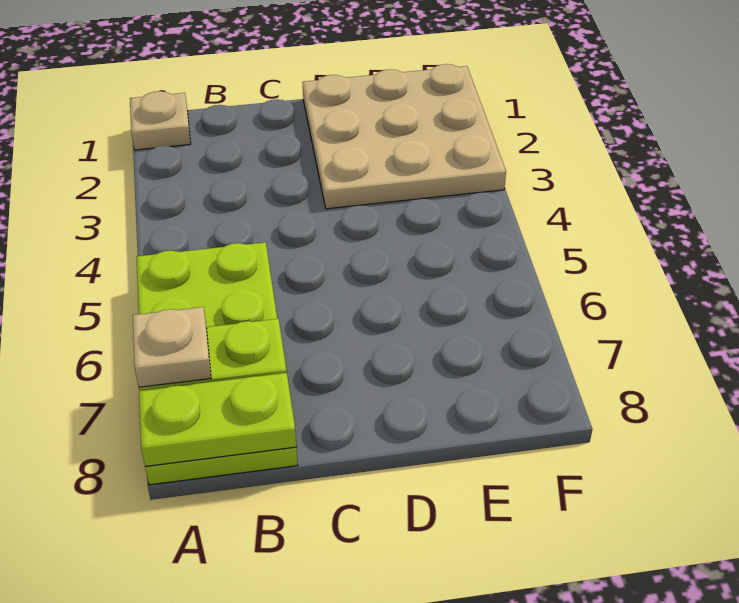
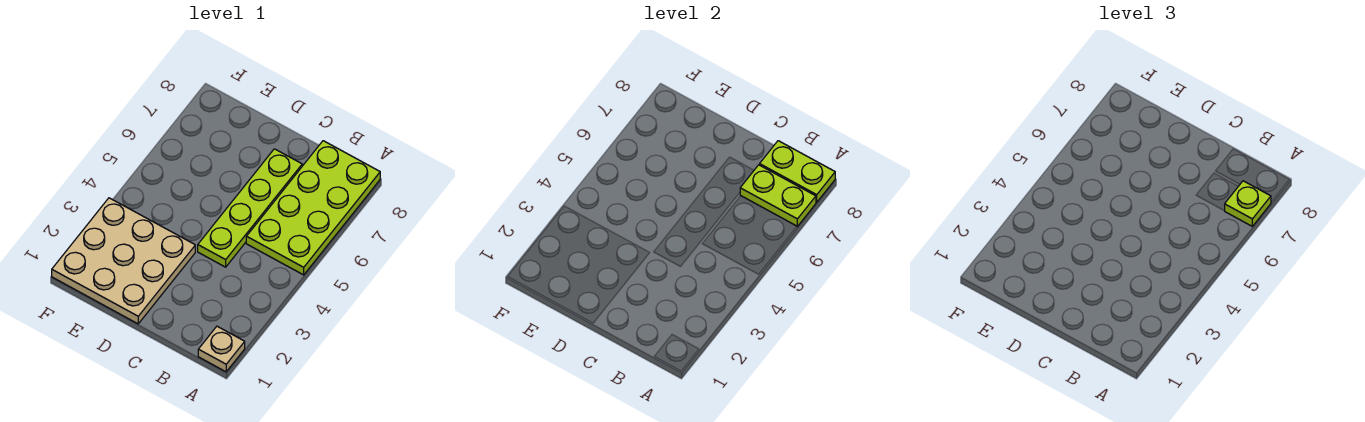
tan plate A7 level 3 -> lime plate A7 level 3
none -> lime plate C4:C7 level 1

